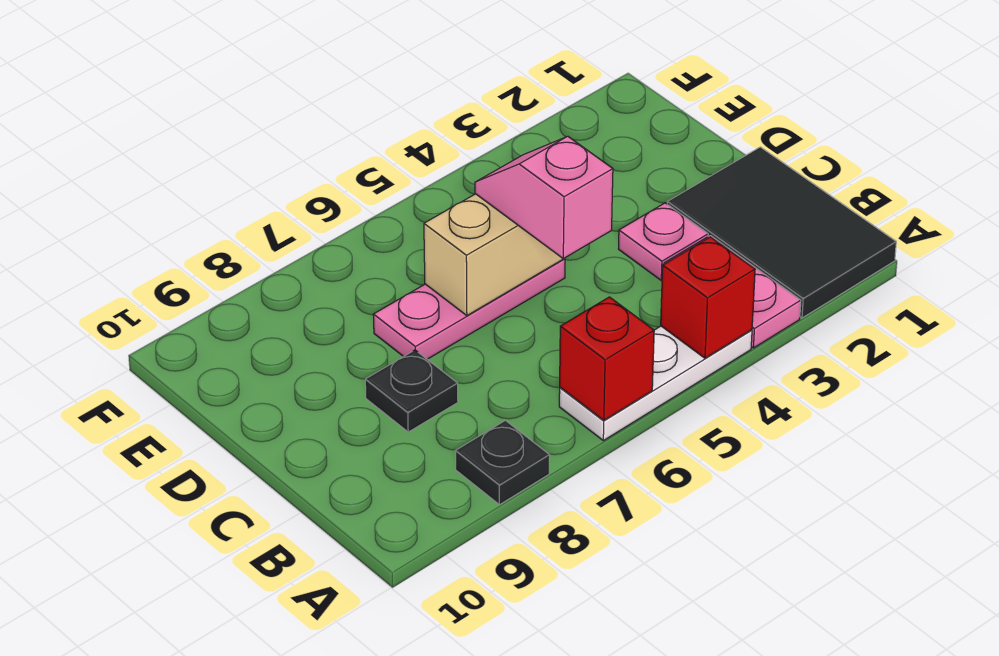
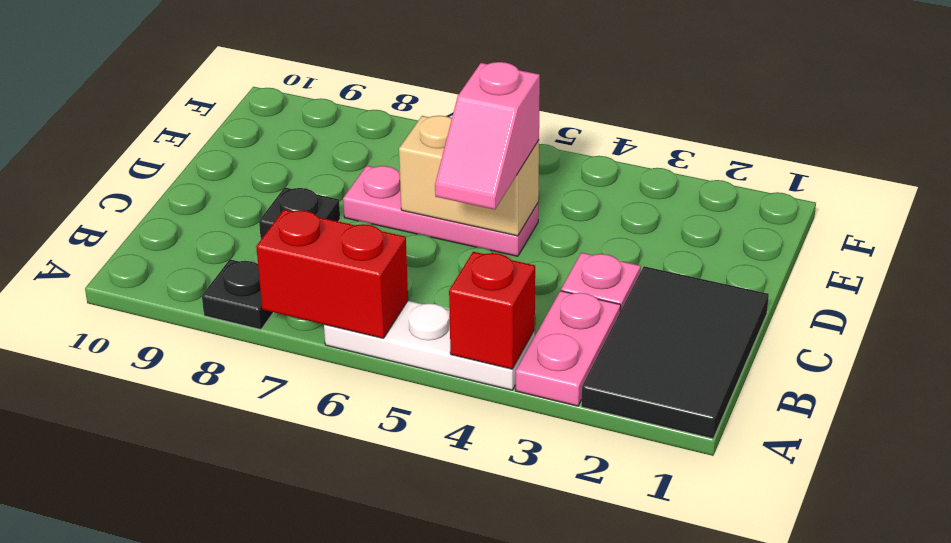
red brick A6 level 2 -> red brick A6:A7 level 2
pink slope C5:D5 level 3 top C -> pink slope C5:D5 level 3 top D

